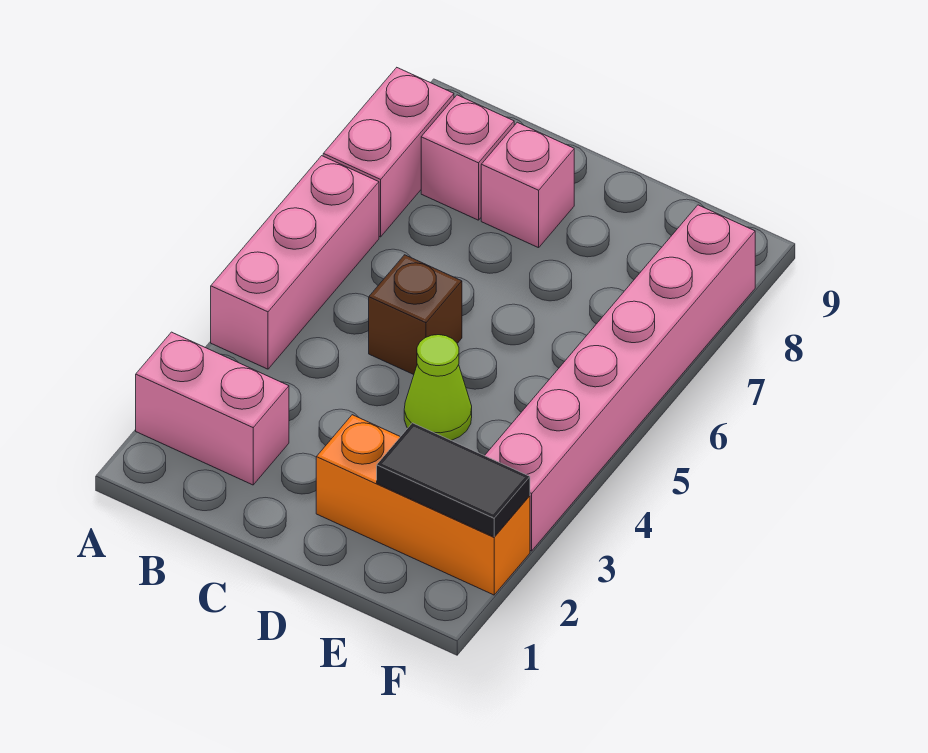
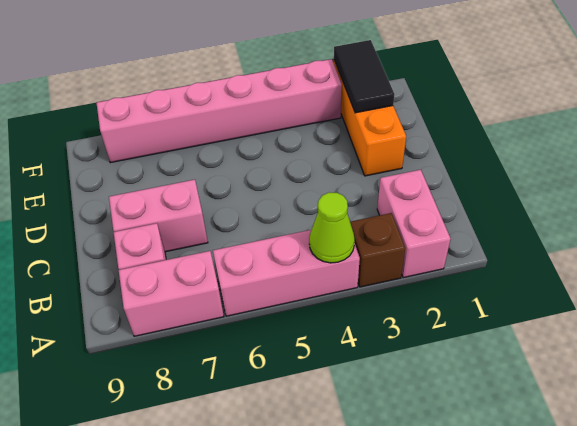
brown brick C5 level 1 -> brown brick A3 level 1
pink brick C8 level 1 -> pink brick C7:C8 level 1
lime cone D4 level 1 -> lime cone A4 level 2

